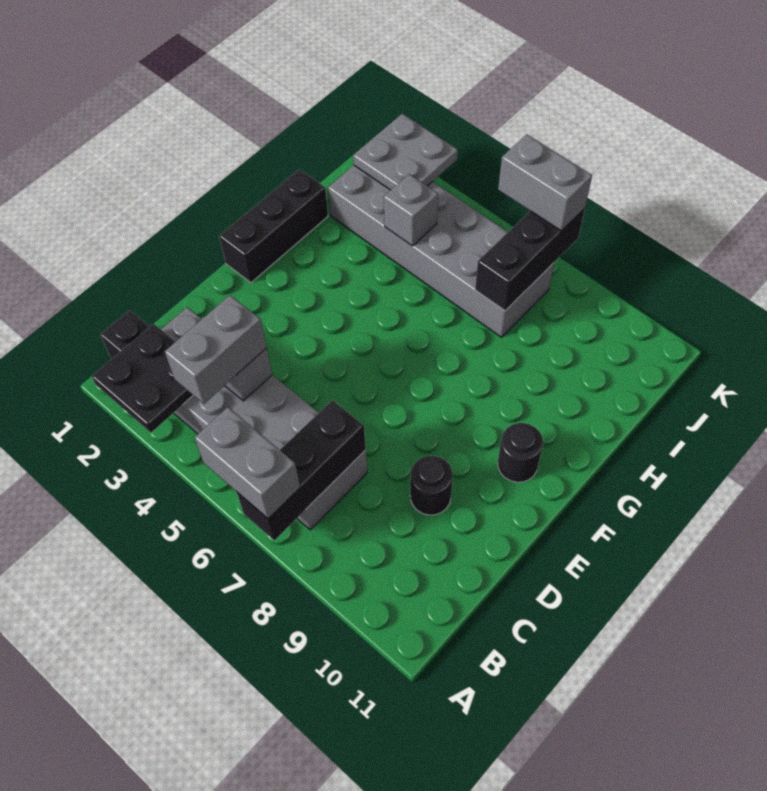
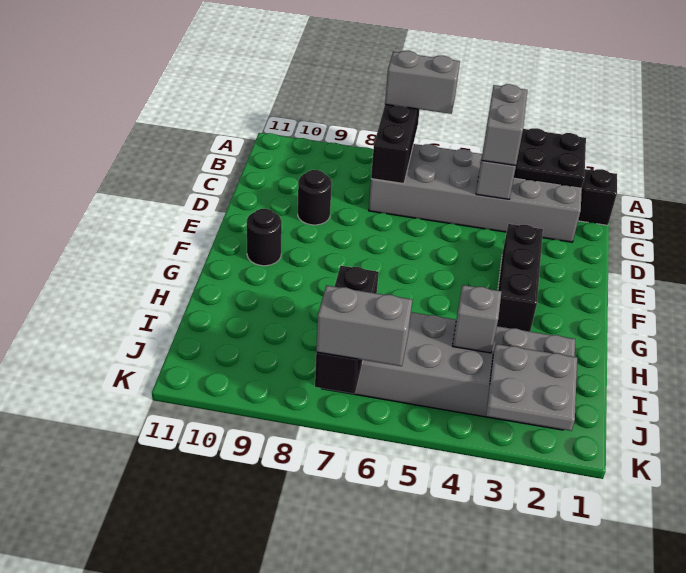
black brick F1:H1 level 1 -> black brick E3:G3 level 1

